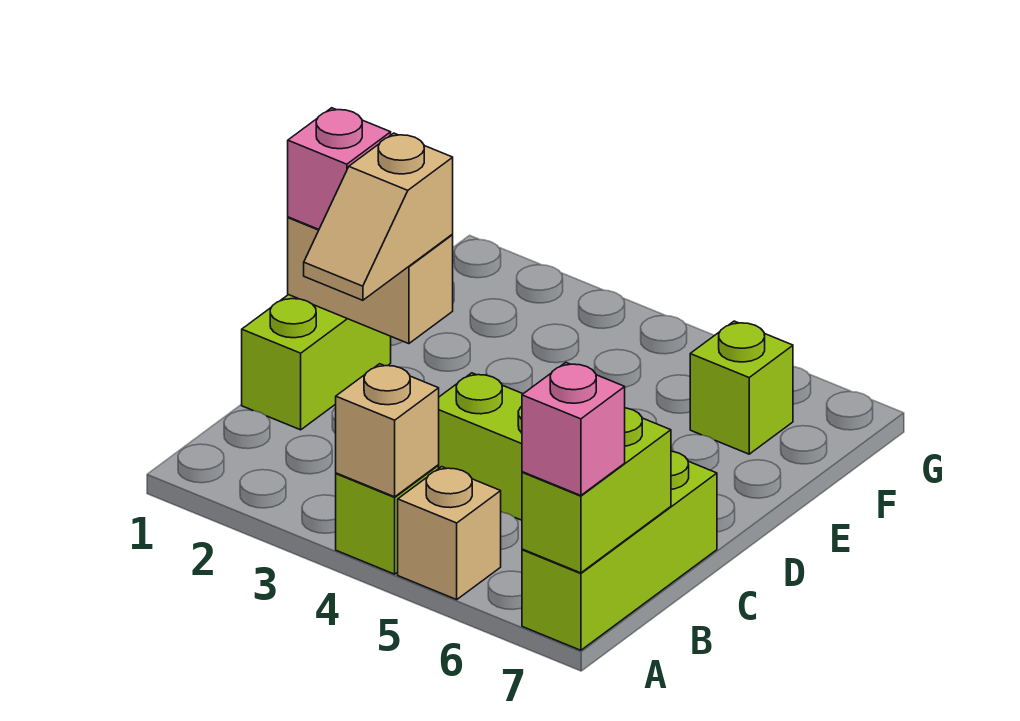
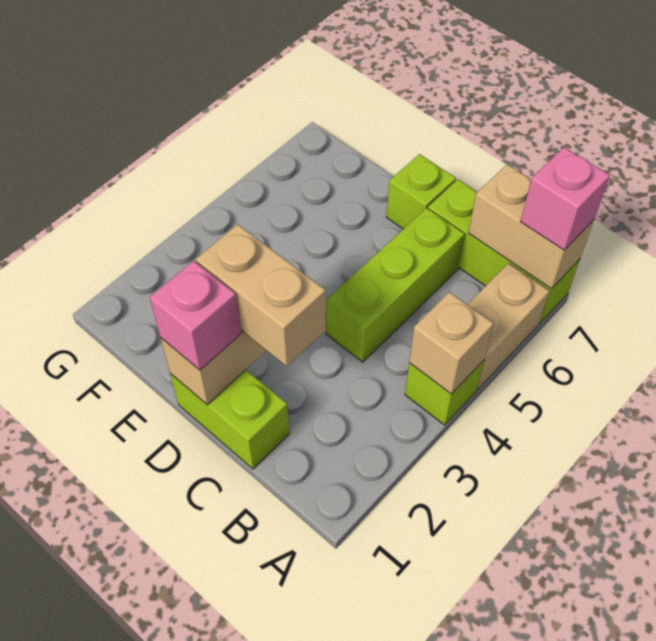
tan brick A5 level 1 -> tan brick A5:A6 level 1
lime brick A7:B7 level 2 -> tan brick A7:B7 level 2
tan slope C2:D2 level 3 top D -> tan brick C2:D2 level 3
lime brick F6 level 1 -> lime brick D7 level 1

